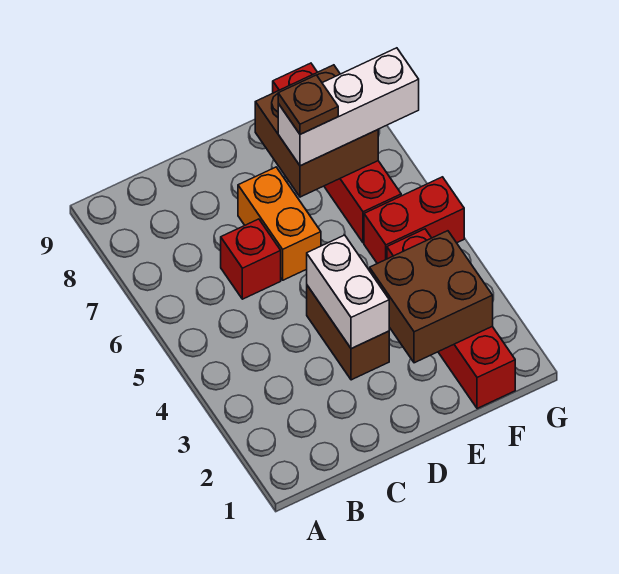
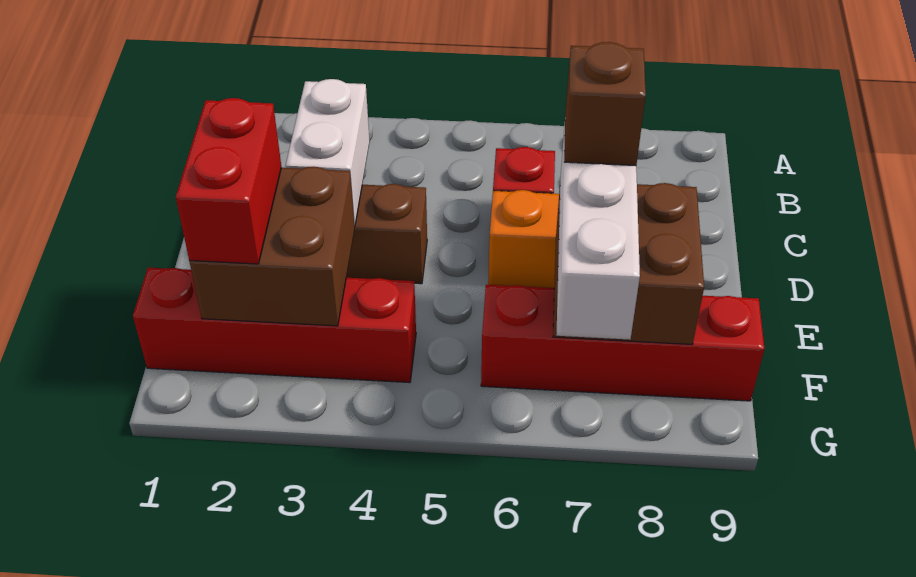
white brick D3:D4 level 2 -> white brick C3:D3 level 2
brown plate E7 level 4 -> brown brick E7 level 4
red brick F5:G5 level 1 -> red brick E2:F2 level 3

